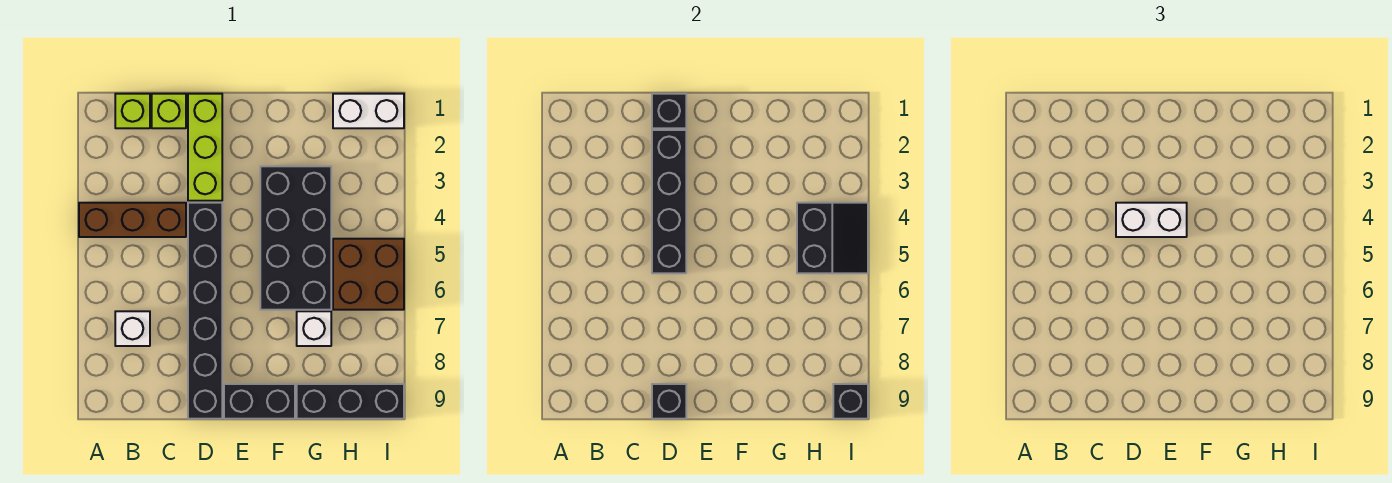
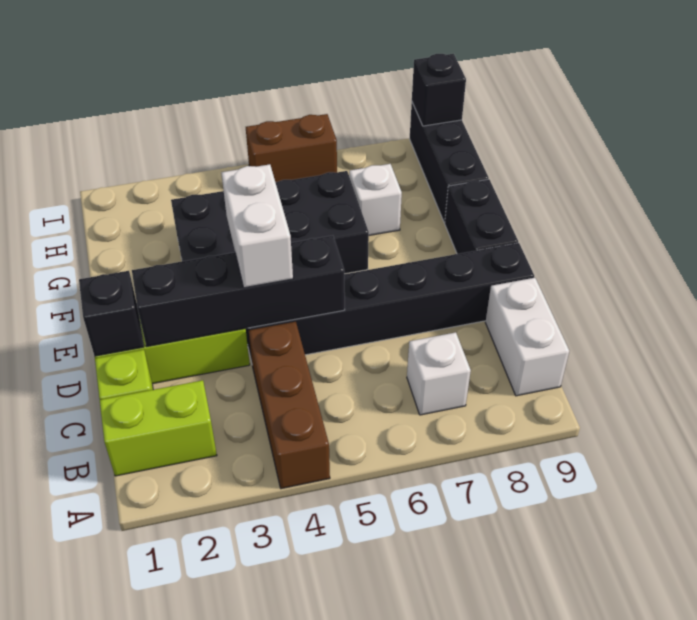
lime brick B1 level 1 -> lime brick B1:B2 level 1
black brick D9 level 2 -> none
white brick H1:I1 level 1 -> white brick B9:C9 level 1
black slope H4:I5 level 2 top H -> none
brown brick H5:I6 level 1 -> brown brick I5:I6 level 1

